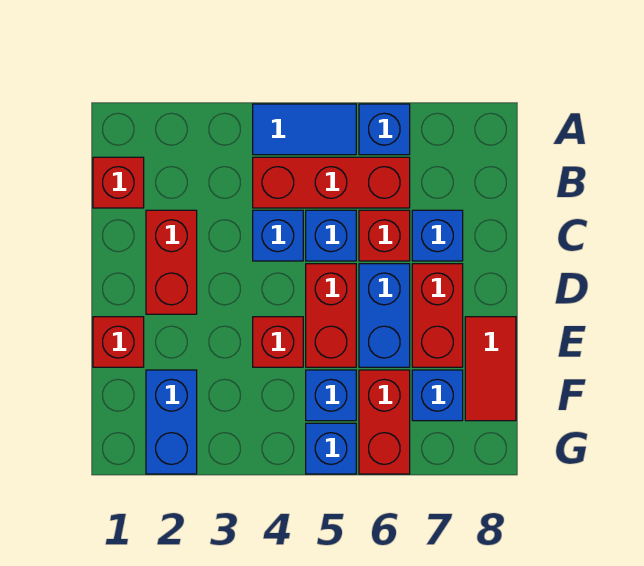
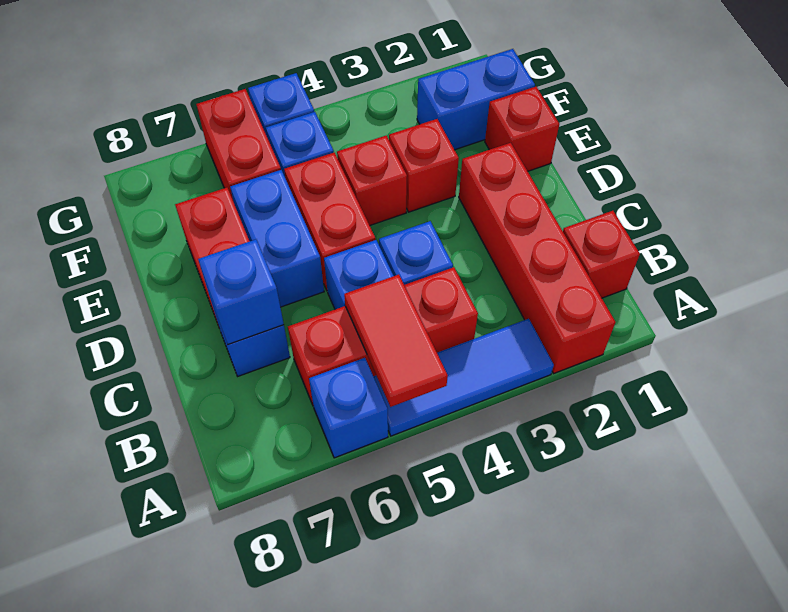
blue tile A4:A5 level 1 -> blue tile A3:A5 level 1
red brick C2:D2 level 1 -> red brick A2:D2 level 1
red brick C6 level 1 -> red brick E3 level 1
red tile E8:F8 level 1 -> red tile A5:B5 level 2
blue brick F2:G2 level 1 -> blue brick F1:F2 level 1
blue brick F7 level 1 -> blue brick C7 level 2

